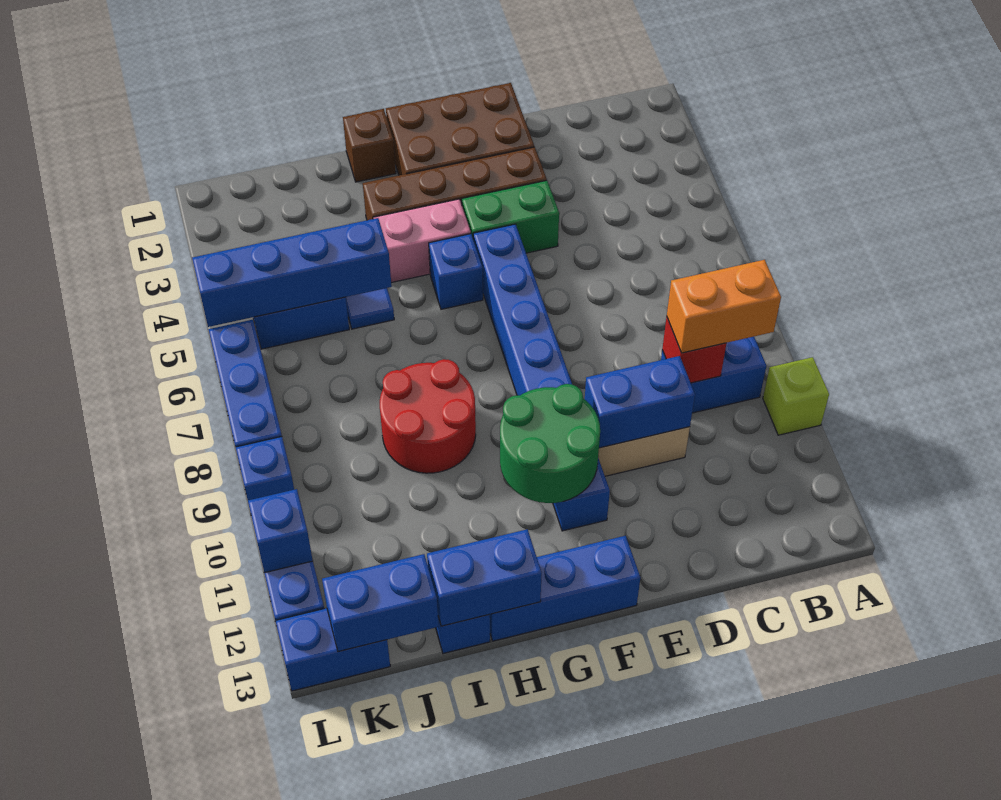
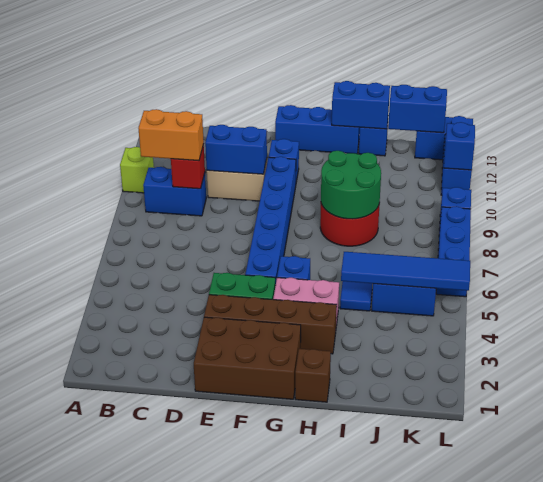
green round brick F10:G11 level 2 -> green round brick H8:I9 level 2
blue brick I5:L5 level 2 -> blue tile I5:L5 level 2

